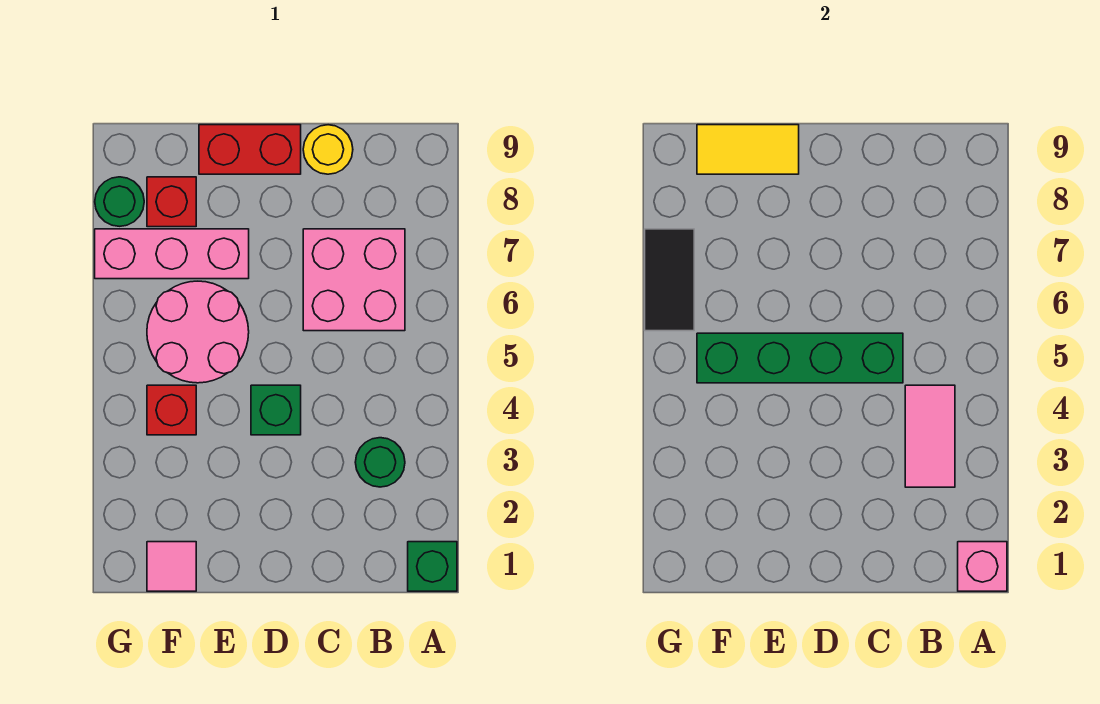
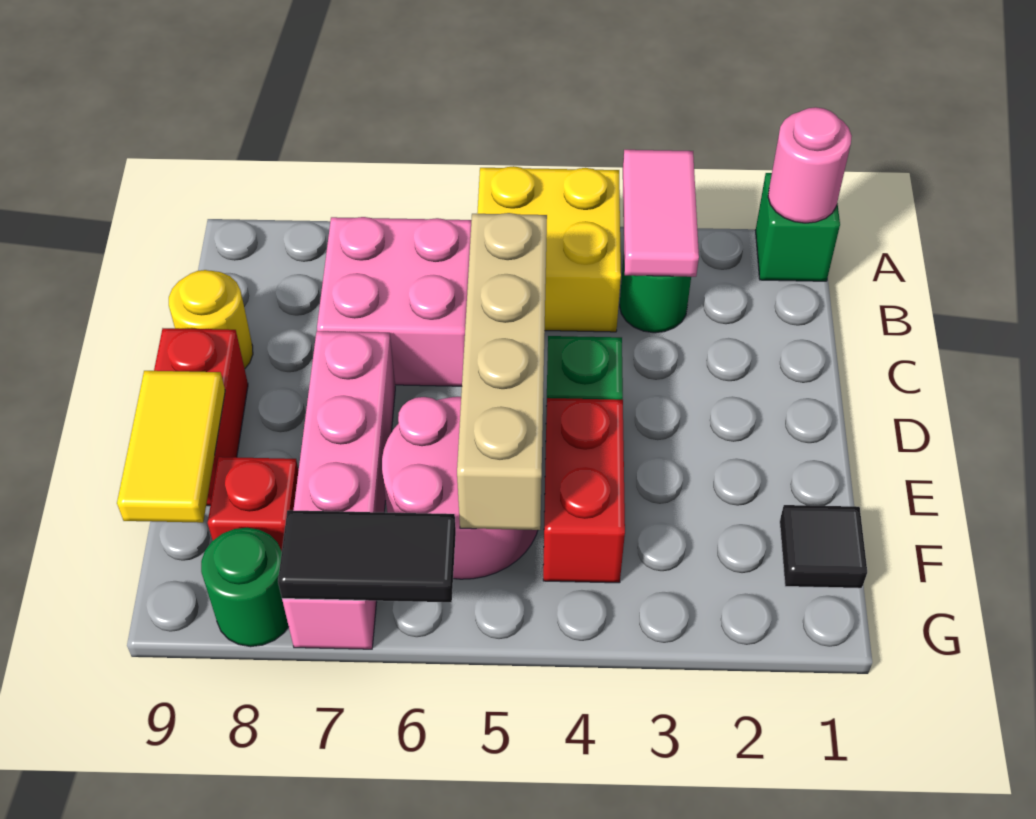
pink brick A1 level 2 -> pink round brick A1 level 2
none -> yellow brick A4:B5 level 1
pink tile B3:B4 level 2 -> pink tile A3:B3 level 2
green brick C5:F5 level 2 -> tan brick C5:F5 level 2
pink brick E7:G7 level 1 -> pink brick D7:G7 level 1
pink tile F1 level 1 -> black tile F1 level 1
red brick F4 level 1 -> red brick E4:F4 level 1

